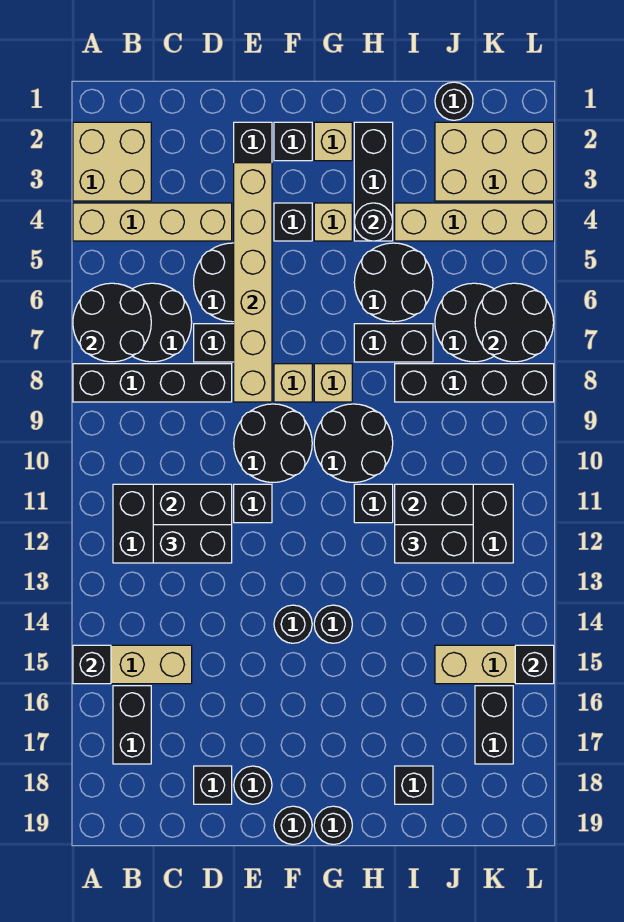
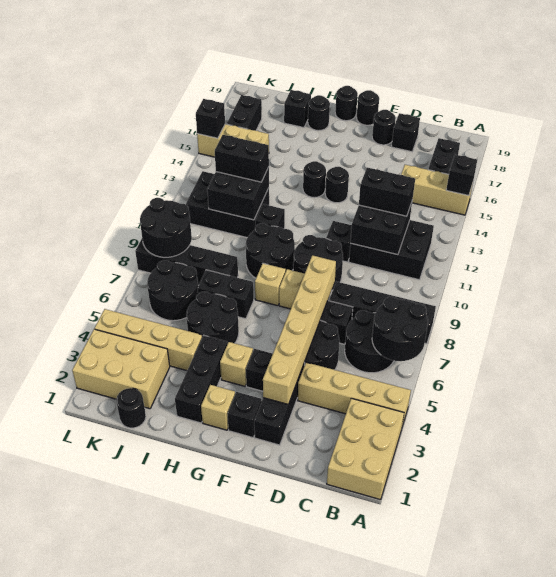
tan brick A2:B3 level 1 -> tan brick A1:B3 level 1
black round brick H4 level 2 -> black round brick H18 level 1
black round brick K6:L7 level 2 -> black round brick K8:L9 level 2

